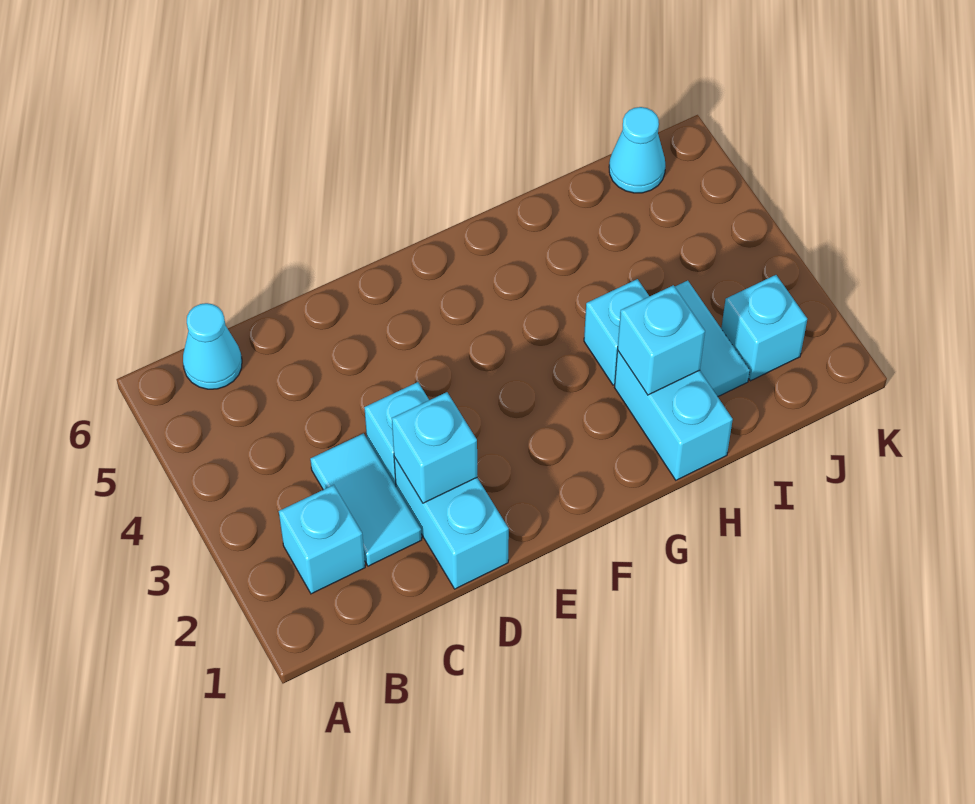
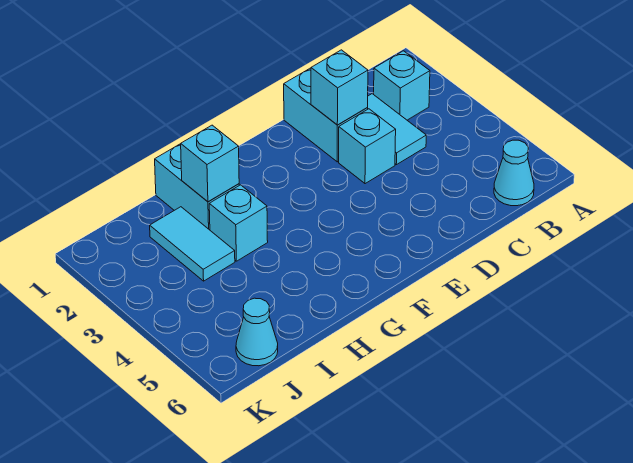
cyan brick J2 level 1 -> none

